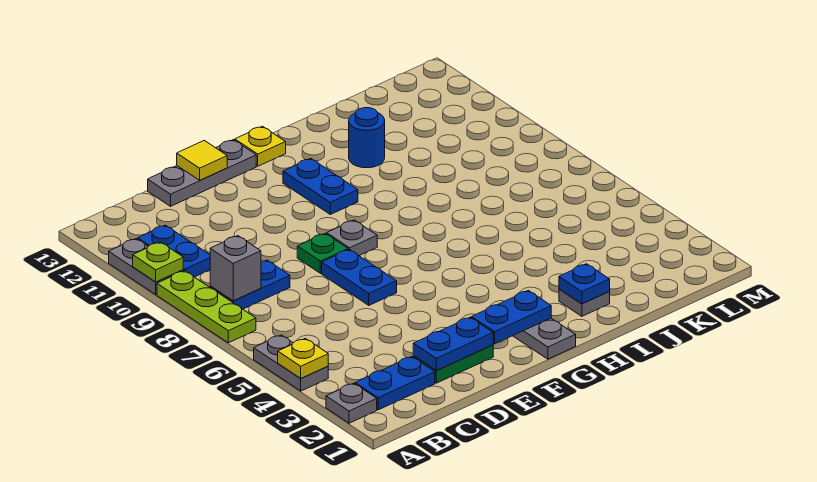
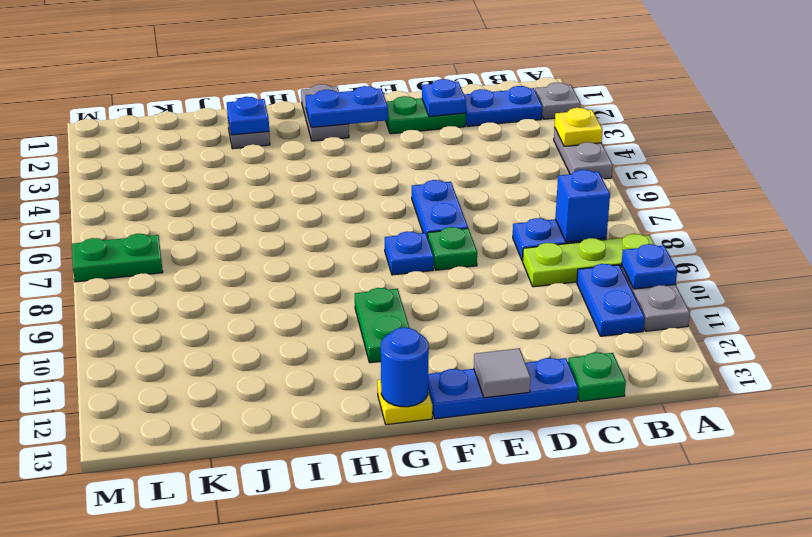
lime plate A7:A9 level 1 -> lime plate A9:C9 level 1
lime plate A10 level 2 -> blue plate A10 level 2
grey brick B8 level 2 -> blue brick B8 level 2
none -> green plate C13 level 1
blue plate D2:E2 level 2 -> blue plate D2 level 2
grey plate D13:F13 level 1 -> blue plate D13:F13 level 1
yellow tile E13 level 2 -> grey tile E13 level 2
grey plate F8 level 1 -> blue plate F8 level 1
blue plate G10:G11 level 1 -> green plate G10:G11 level 1
blue round brick I11 level 1 -> blue round brick G13 level 2
none -> green plate L7:M7 level 1

